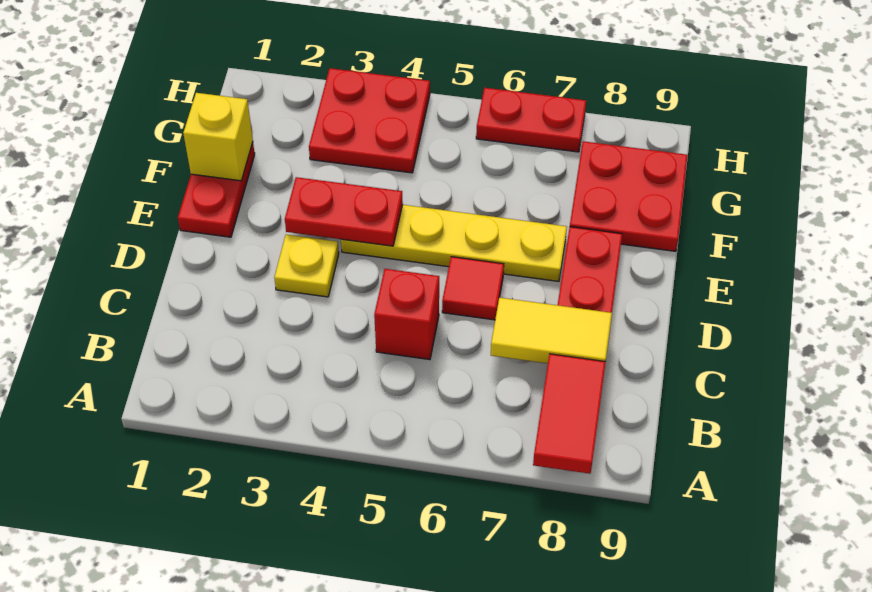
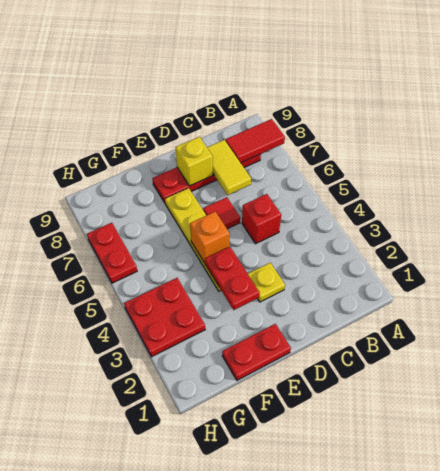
none -> orange brick E5 level 2
yellow brick F1 level 2 -> yellow brick D8 level 2
red plate F8:G9 level 1 -> none

